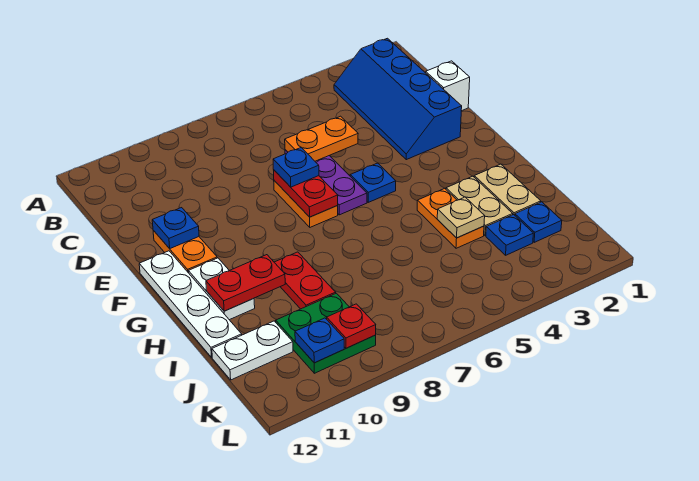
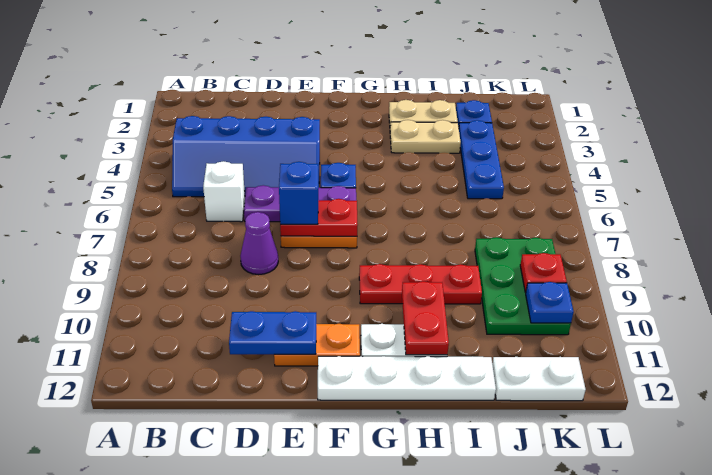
blue slope B2:E3 level 1 top 2 -> blue slope B4:E5 level 1 top 4
white brick D1 level 1 -> white brick C6 level 1
orange plate D5:D6 level 2 -> none
none -> purple cone D8 level 1
blue plate E7 level 3 -> blue brick E7 level 3
blue plate E11 level 2 -> blue plate D11:E11 level 2
orange plate H4:I4 level 1 -> none
red plate H9:I9 level 1 -> red plate G9:I9 level 1
tan plate I4 level 2 -> none
blue plate J3 level 1 -> blue plate J3:J5 level 1
green plate J9:K10 level 1 -> green plate J8:K10 level 1
white plate J11:J12 level 1 -> white plate J12:K12 level 1

